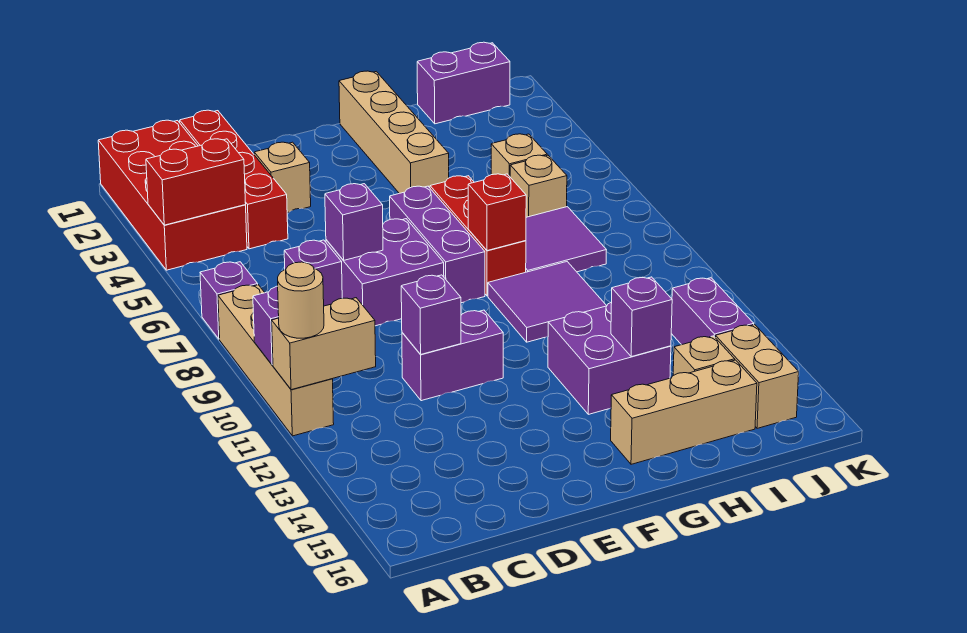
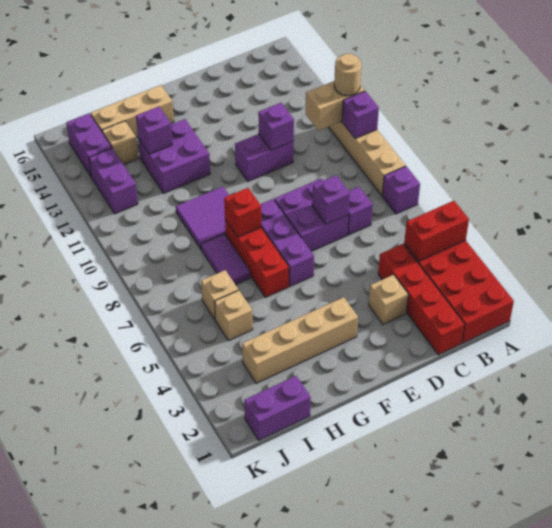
tan brick G1:G4 level 1 -> tan brick F3:I3 level 1
purple tile H7:I8 level 1 -> purple tile H7:H8 level 1
tan brick J14:J15 level 1 -> purple brick J14:J15 level 1

